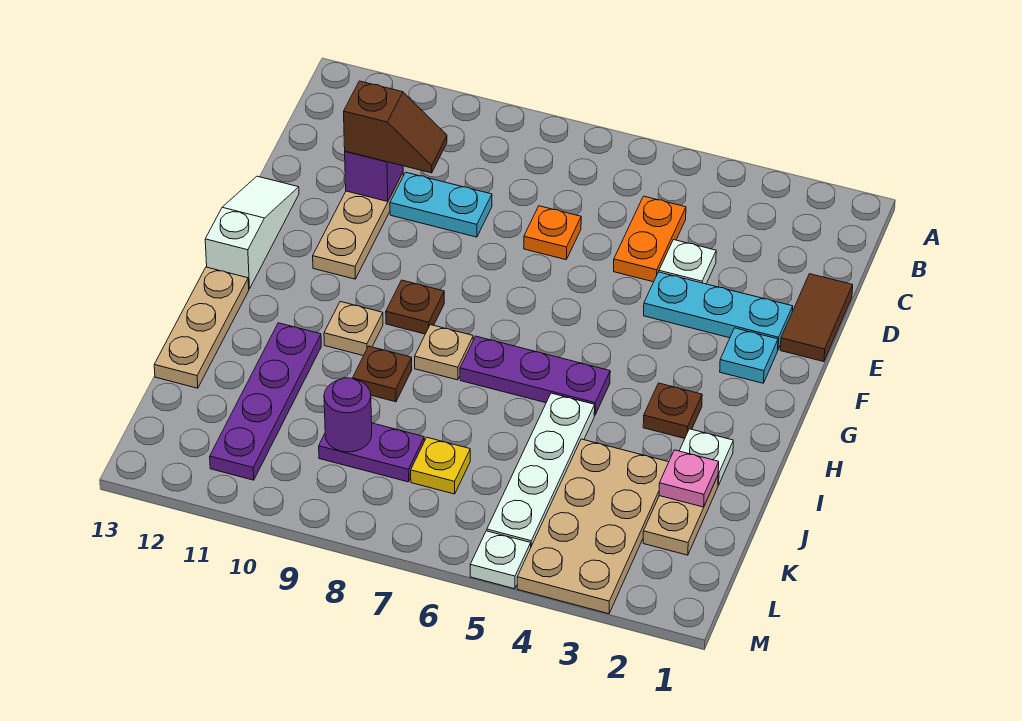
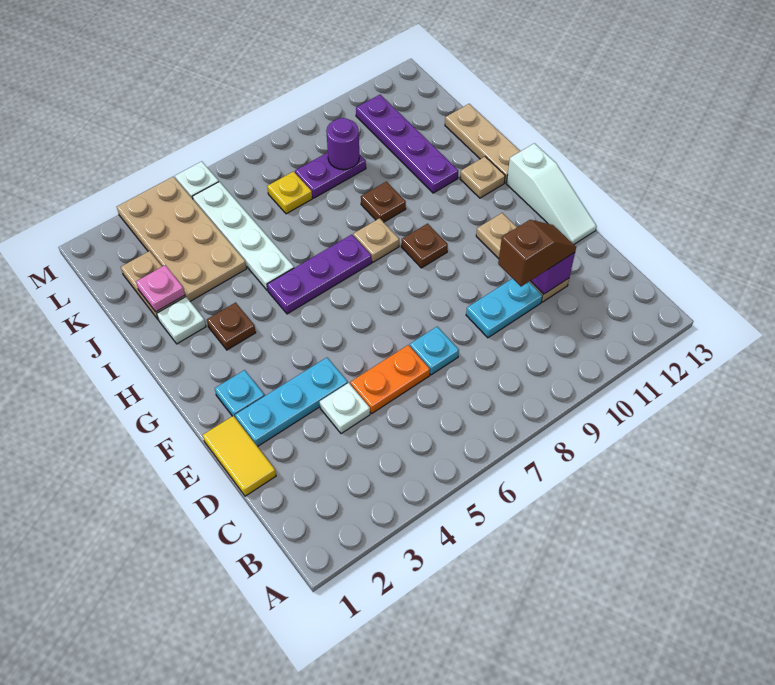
orange plate C5:D5 level 1 -> orange plate D5:D6 level 1
brown tile D1:E1 level 1 -> yellow tile D1:E1 level 1
orange plate D7 level 1 -> cyan plate D7 level 1
brown slope D10:D11 level 3 top 11 -> brown slope D10:D11 level 3 top 10
tan plate H10 level 1 -> tan plate H12 level 1

